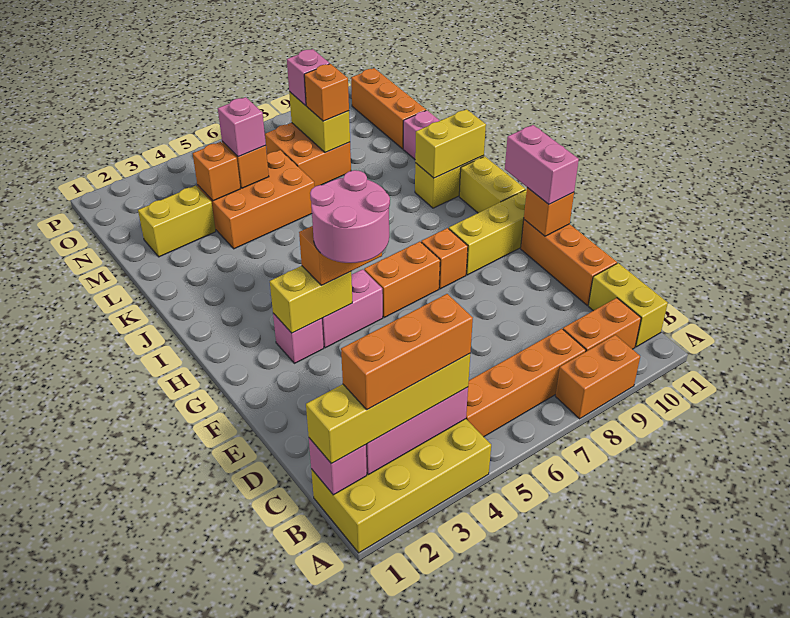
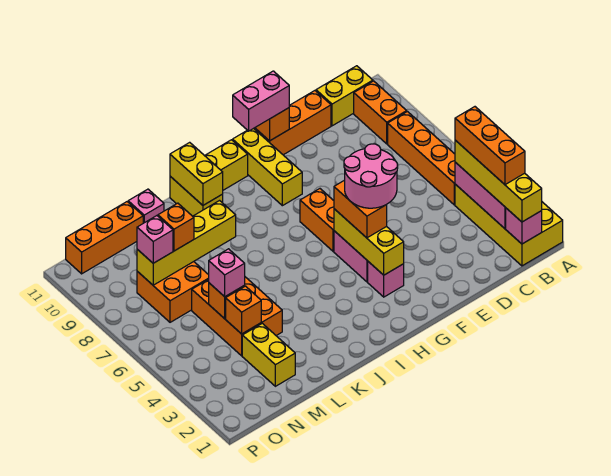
orange brick A8:A9 level 1 -> none
yellow brick G3:G4 level 2 -> yellow brick G3:G5 level 2
orange brick G8 level 1 -> none
yellow brick M8:N8 level 2 -> yellow brick K8:N8 level 2

